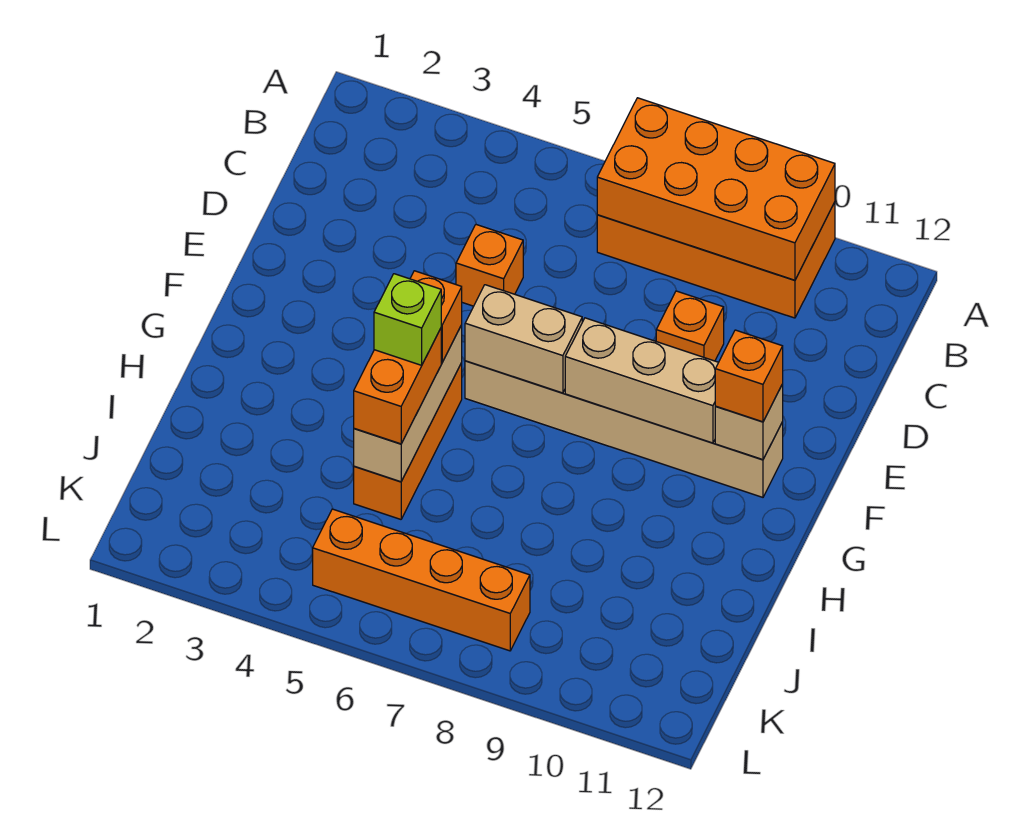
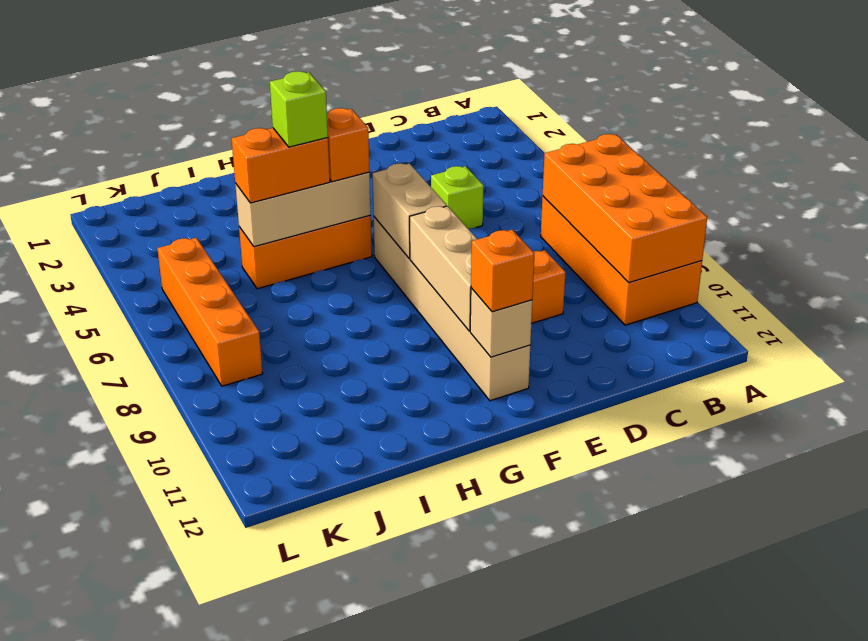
orange brick D5 level 1 -> lime brick D5 level 1

